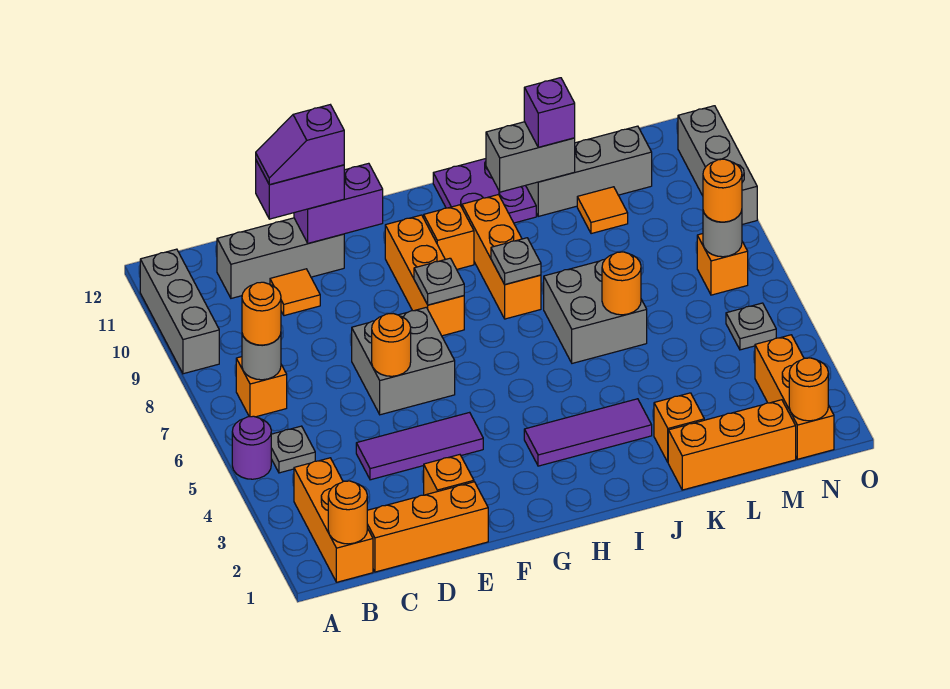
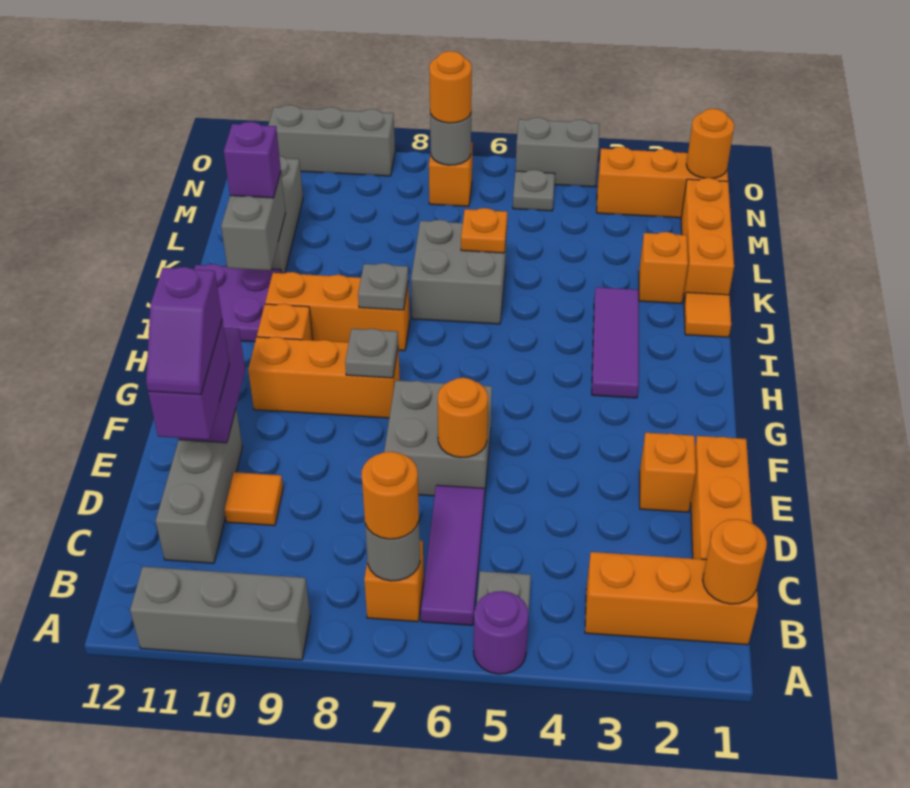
purple tile D4:F4 level 1 -> purple tile B6:D6 level 1
orange round brick K6 level 2 -> orange plate K6 level 2
orange tile L10 level 1 -> orange tile J1 level 1
none -> grey brick O4:O5 level 1

